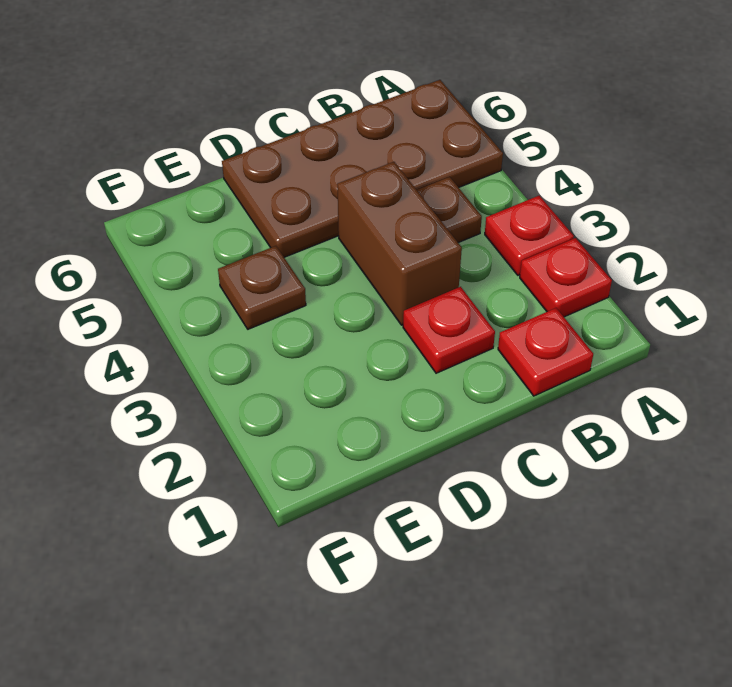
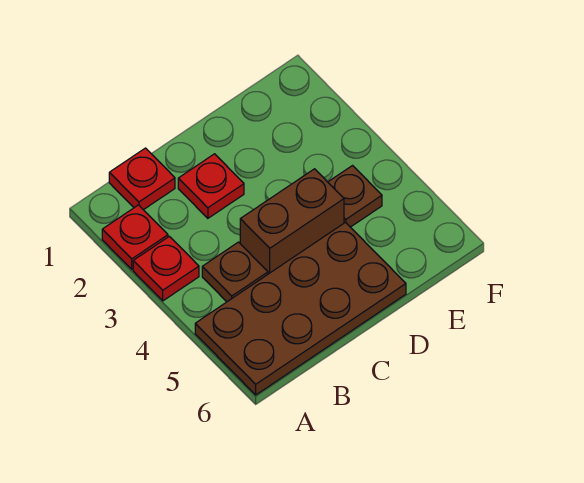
brown brick C3:C4 level 1 -> brown brick C4:D4 level 1

